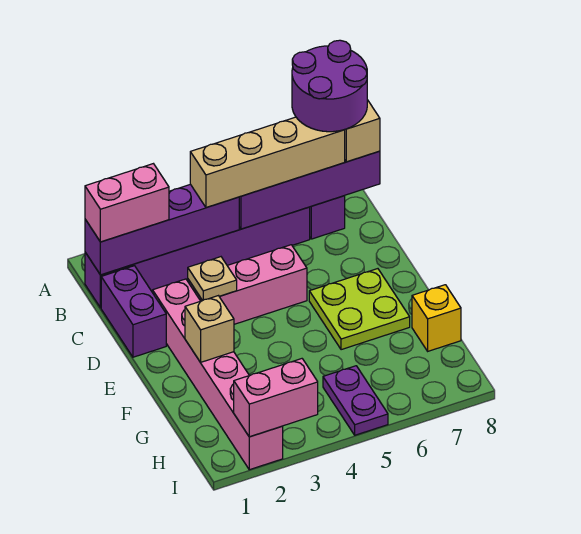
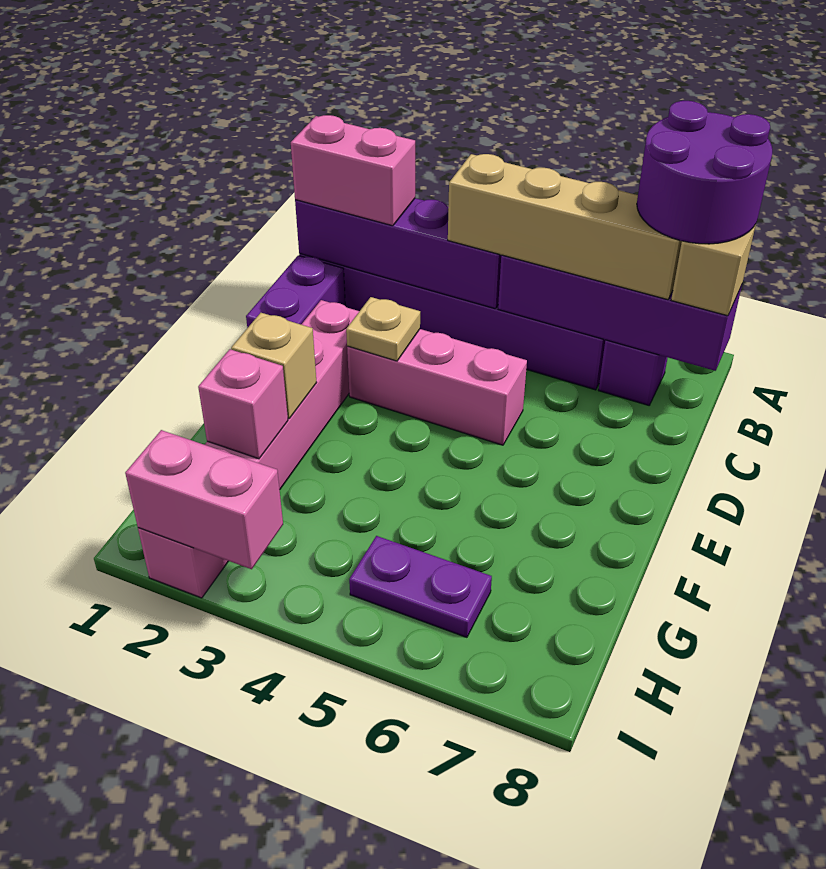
lime plate E6:F7 level 1 -> none
none -> pink brick G2 level 2
yellow brick G8 level 1 -> none
purple plate H5:I5 level 1 -> purple plate H5:H6 level 1

